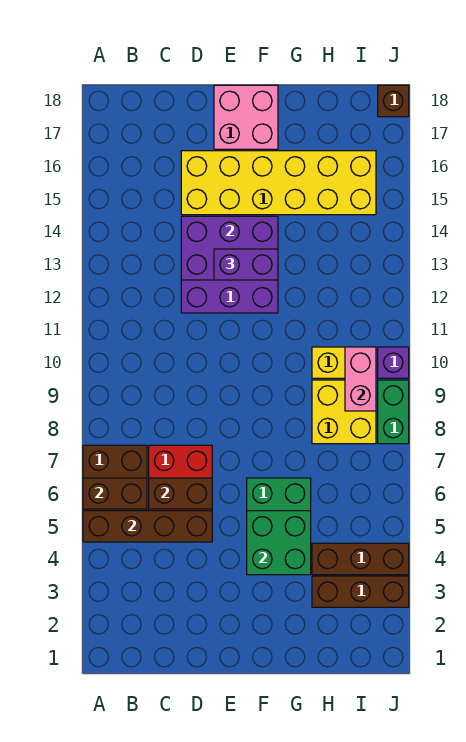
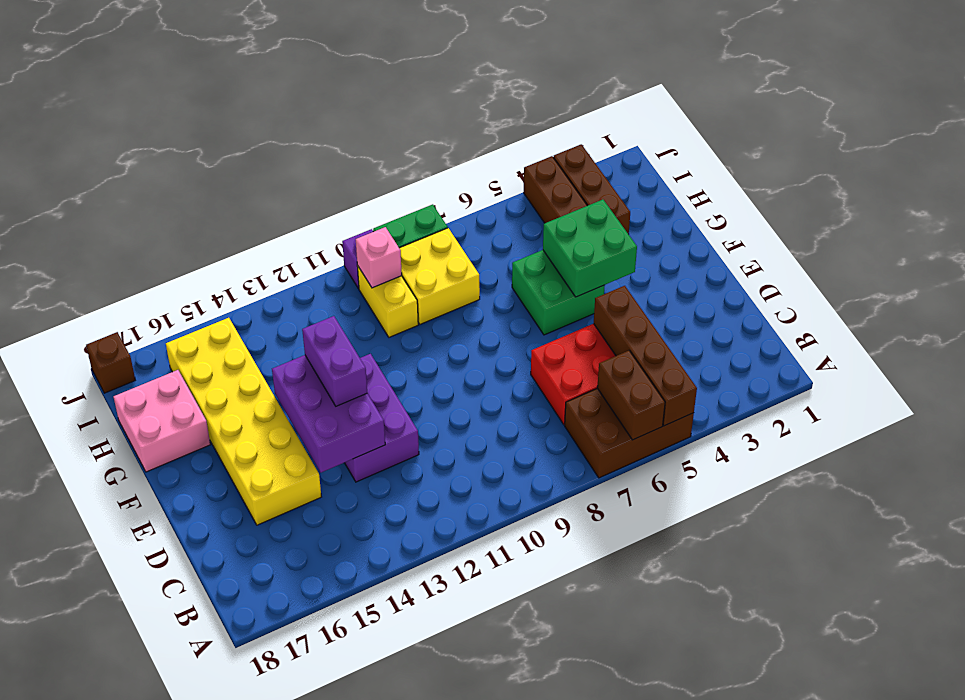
brown brick C6:D6 level 2 -> none
pink brick E17:F18 level 1 -> pink brick G17:H18 level 1
pink brick I9:I10 level 2 -> pink brick I10 level 2

